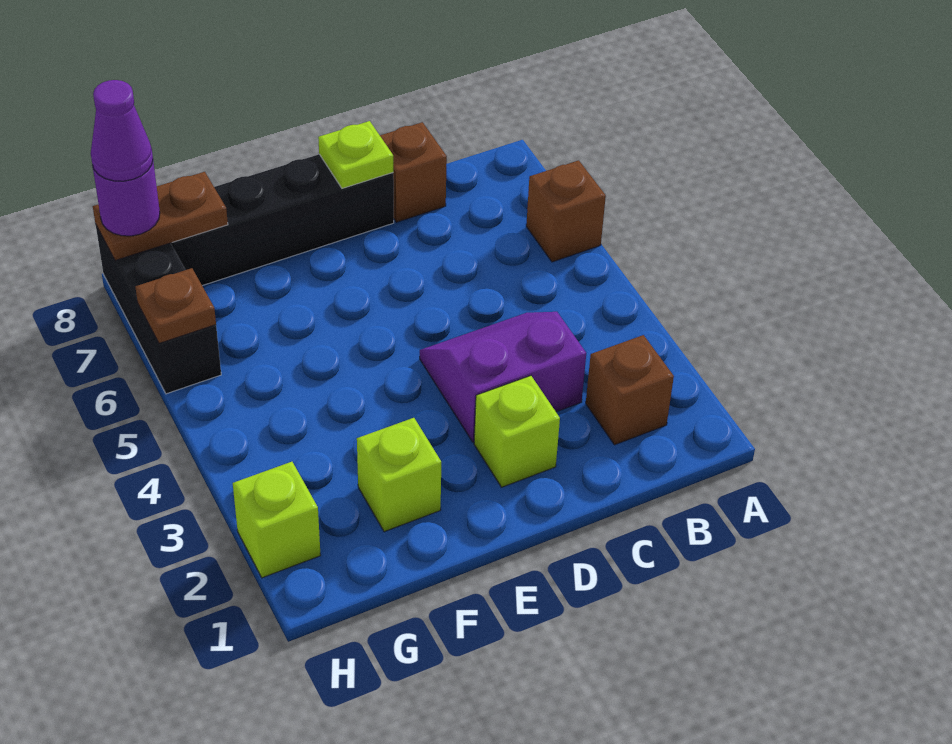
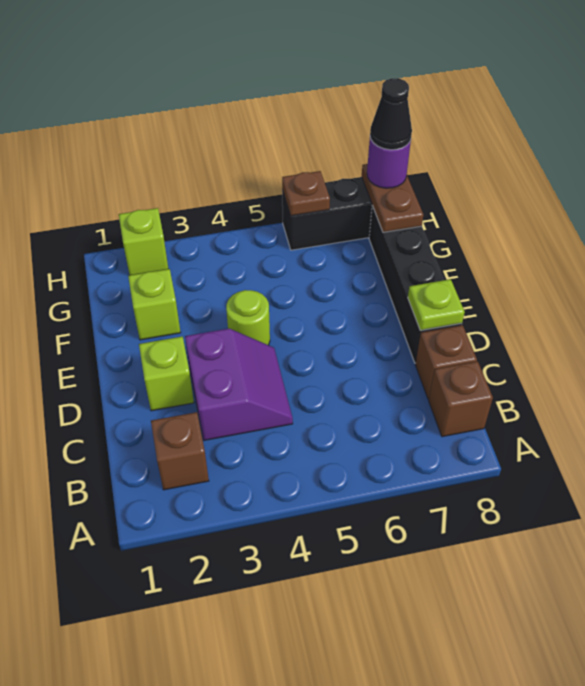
brown brick A6 level 1 -> brown brick B8 level 1
none -> lime round brick E4 level 1
purple cone H8 level 4 -> black cone H8 level 4

